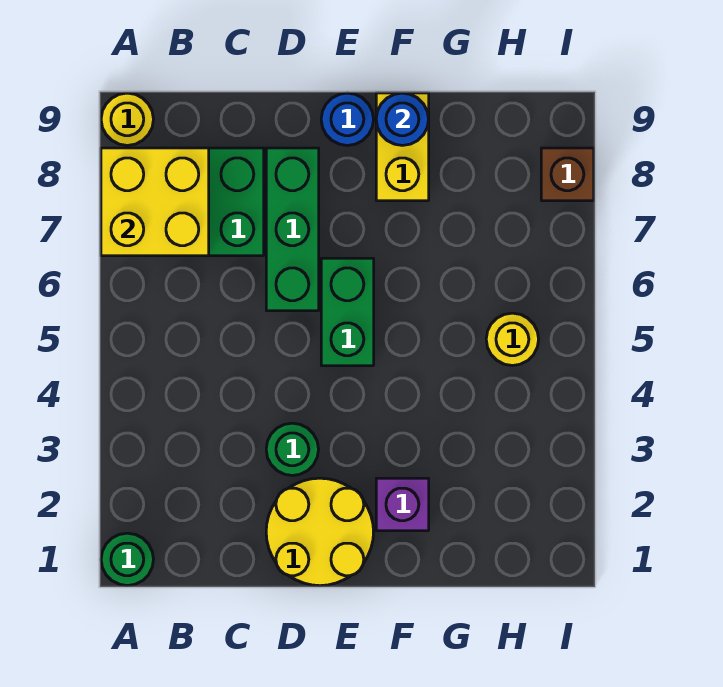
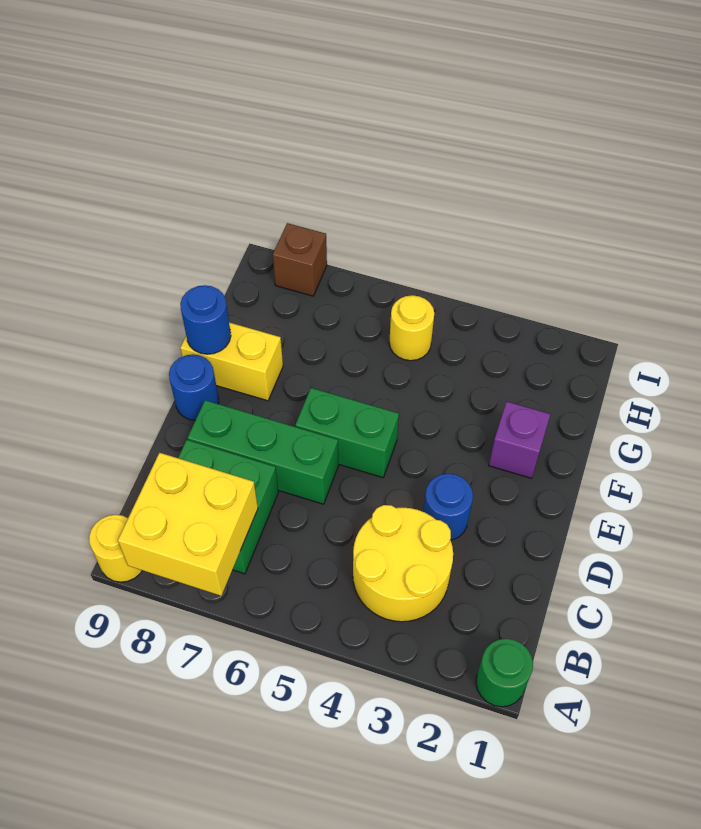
yellow round brick D1:E2 level 1 -> yellow round brick B3:C4 level 1
green round brick D3 level 1 -> blue round brick D3 level 1

